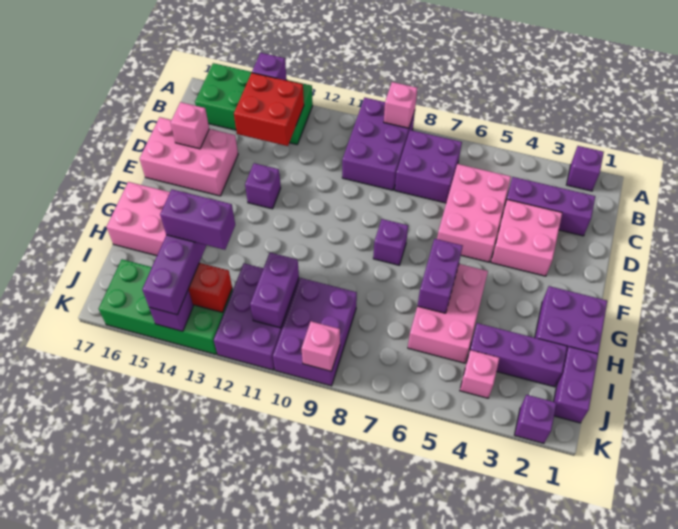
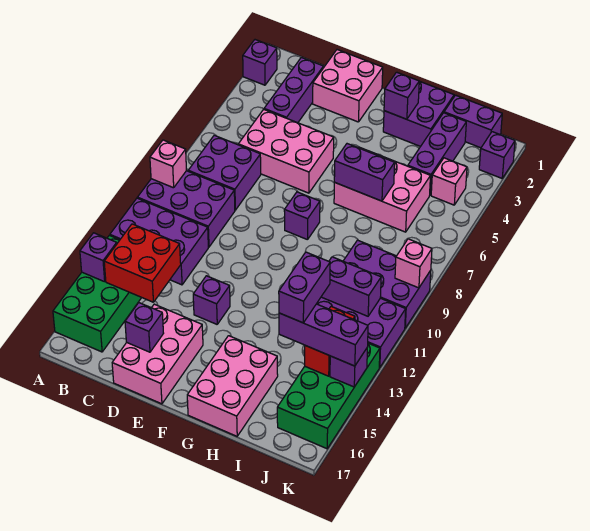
none -> purple brick A11:C12 level 1
pink brick D3:E4 level 1 -> pink brick D1:E2 level 1
pink brick D16 level 2 -> purple brick D16 level 2
none -> purple brick G2 level 2

